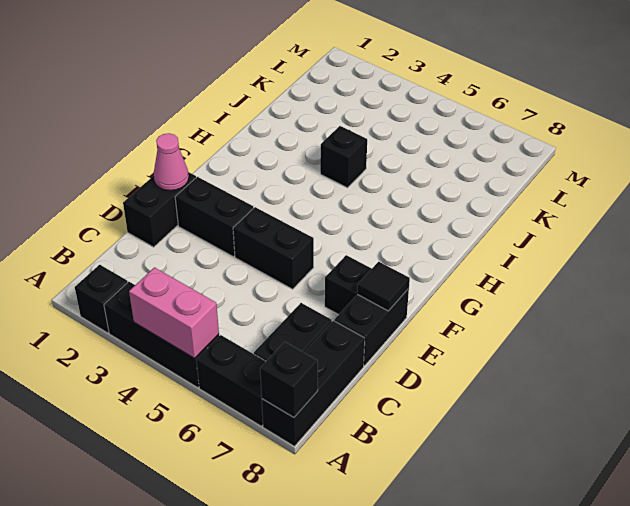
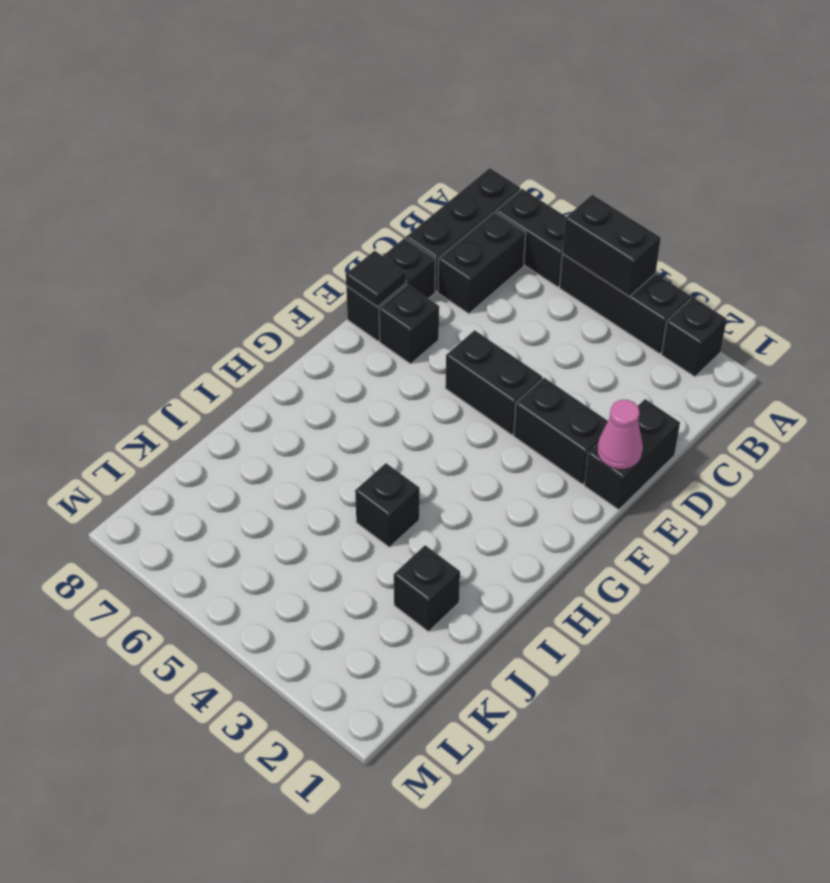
pink brick A4:A5 level 2 -> black brick A4:A5 level 2
black brick A8 level 2 -> black brick J2 level 1

